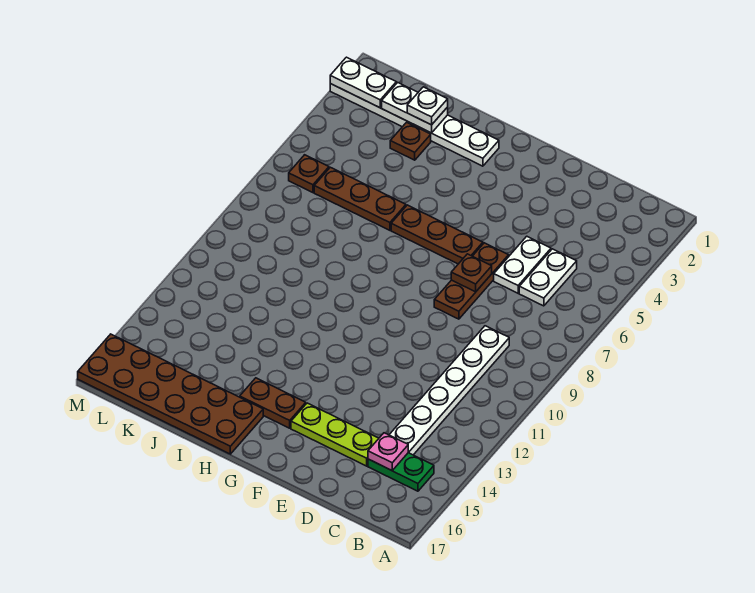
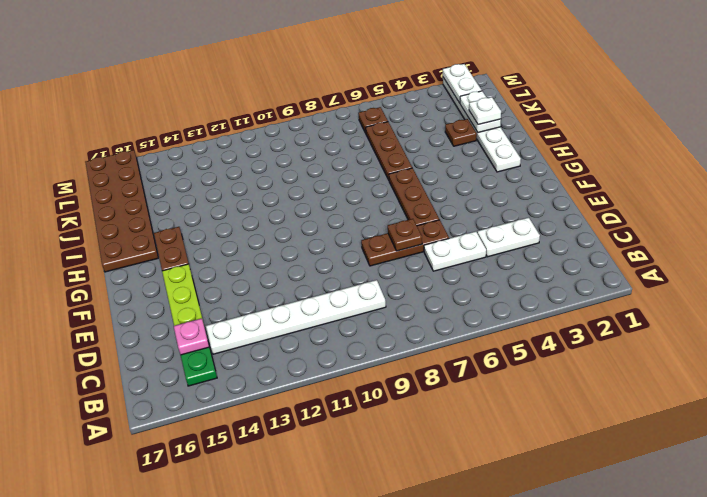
white plate C5:C6 level 1 -> white plate D3:D4 level 1

